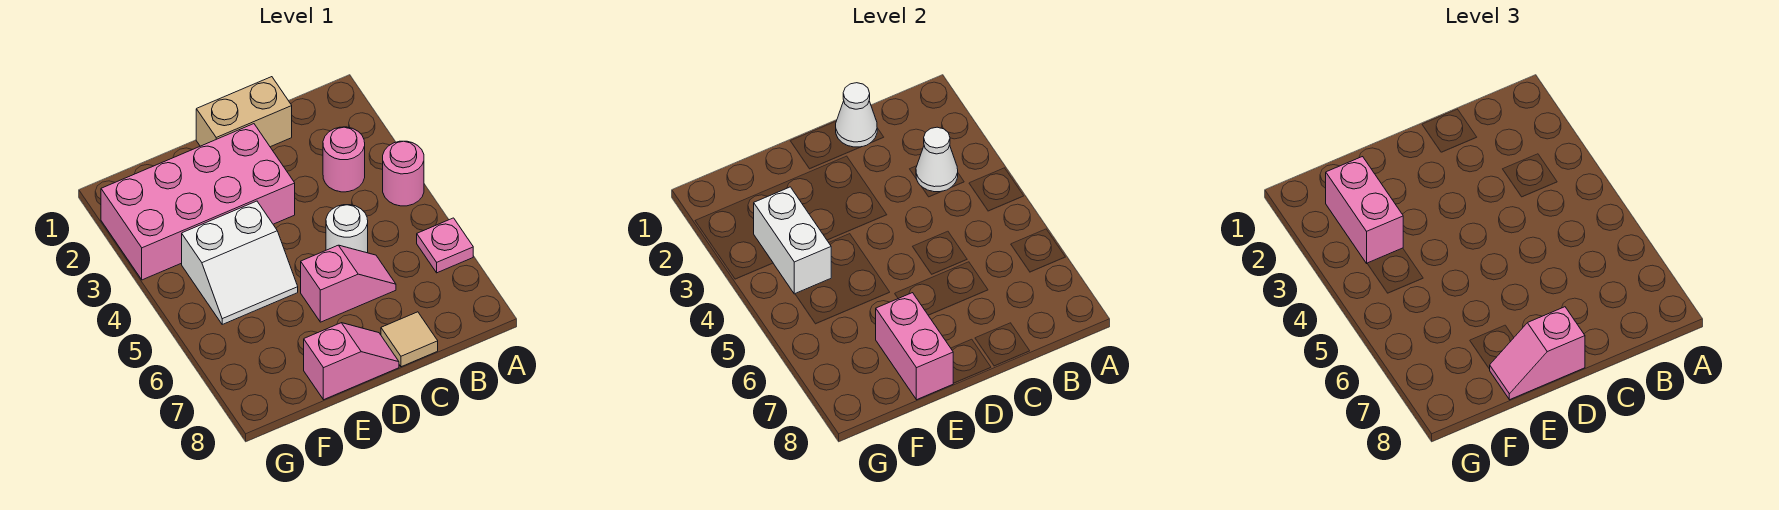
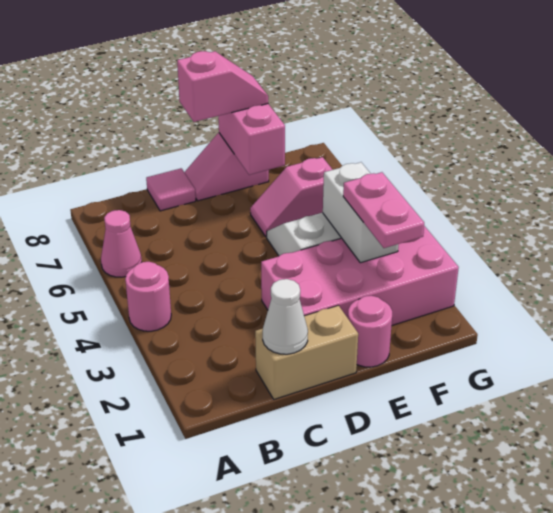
pink plate A6 level 1 -> pink cone A6 level 1
pink round brick B3 level 1 -> pink round brick E1 level 1
white cone B3 level 2 -> none
white round brick C5 level 1 -> none
pink slope C6:D6 level 1 top D -> pink slope E6:F6 level 1 top F
tan tile C8 level 1 -> pink tile C8 level 1
pink brick F2:F3 level 3 -> pink plate F2:F3 level 3

